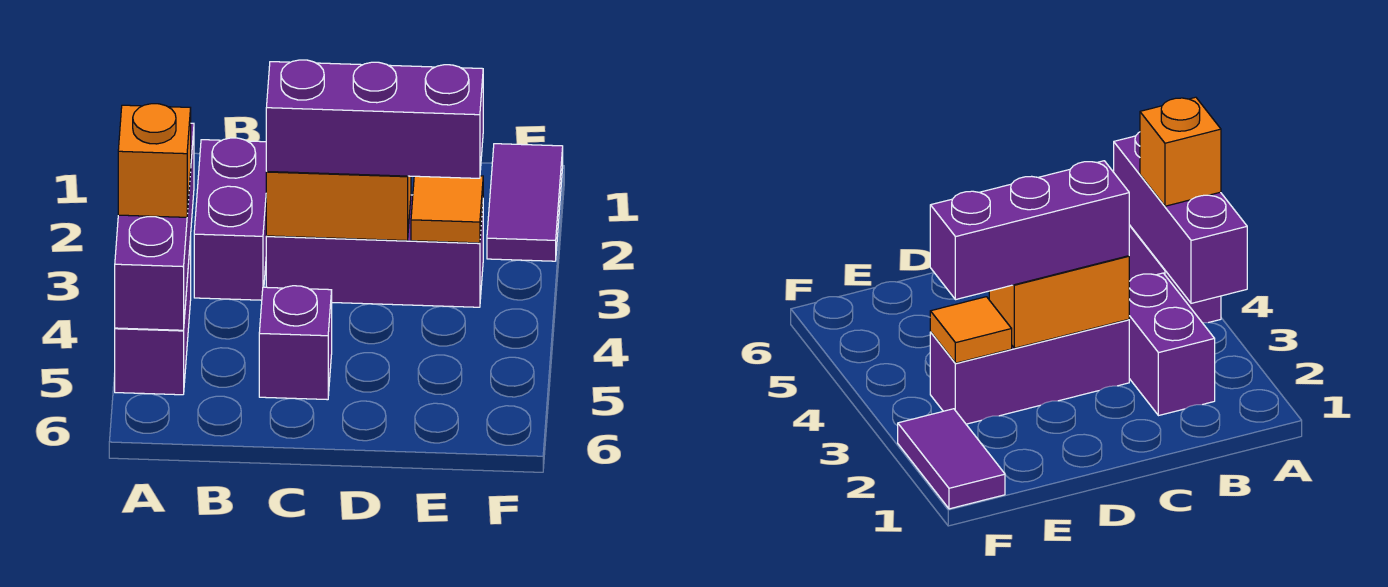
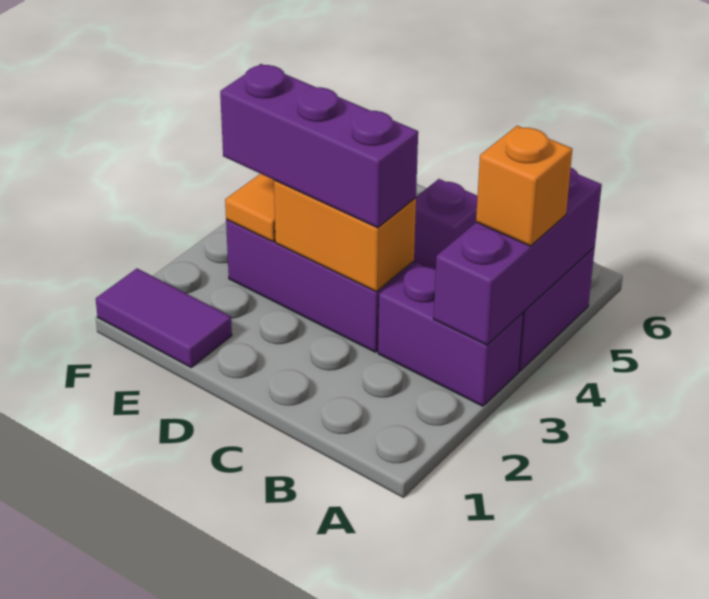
purple brick B2:B3 level 1 -> purple brick A3:B3 level 1
purple tile F1:F2 level 1 -> purple tile E1:F1 level 1

